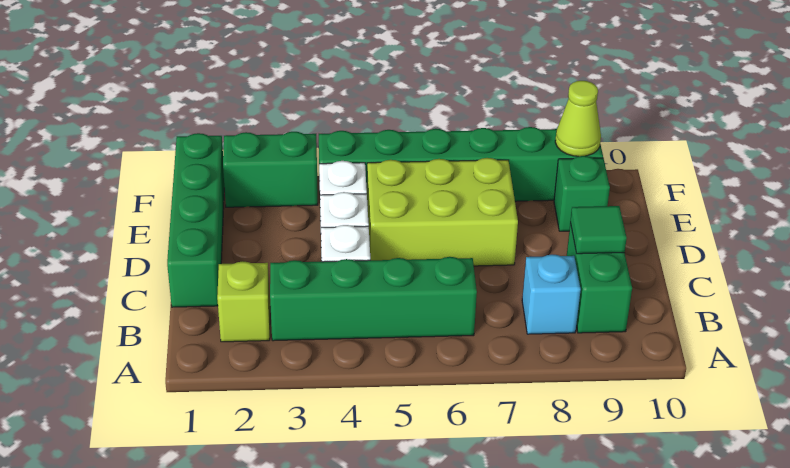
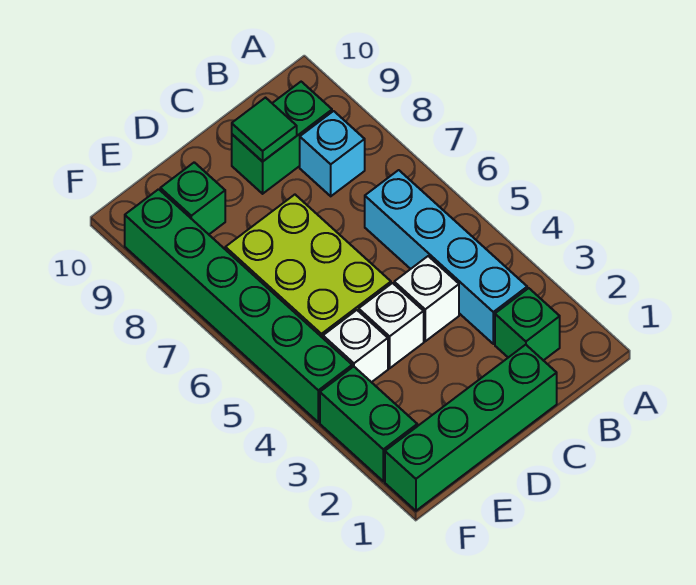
lime brick B2 level 1 -> green brick B2 level 1
green brick B3:B6 level 1 -> cyan brick B3:B6 level 1
lime cone F9 level 2 -> none

